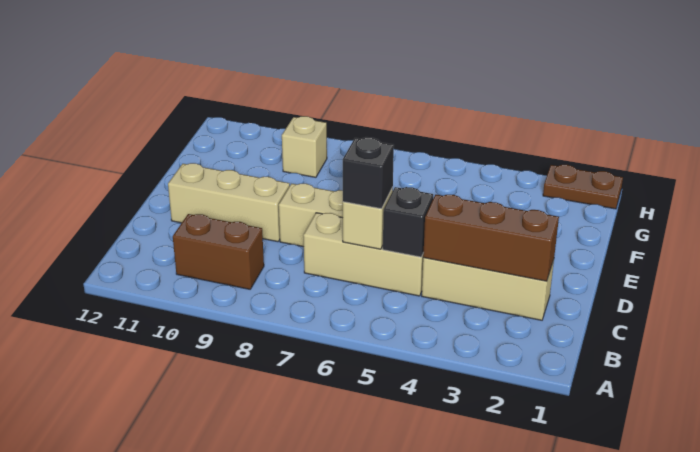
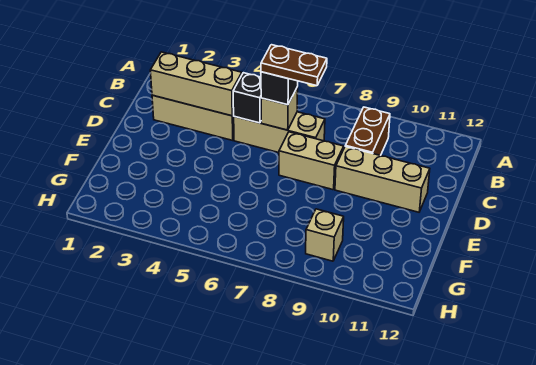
brown brick B9:B10 level 1 -> brown brick B9:C9 level 1
brown brick C2:C4 level 2 -> tan brick C2:C4 level 2
brown plate H1:H2 level 1 -> brown plate C6:C7 level 4

